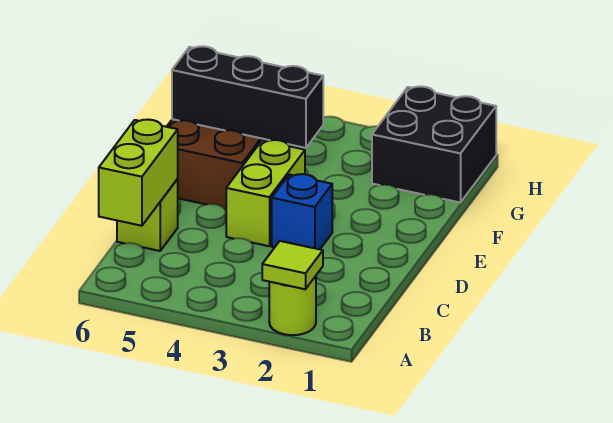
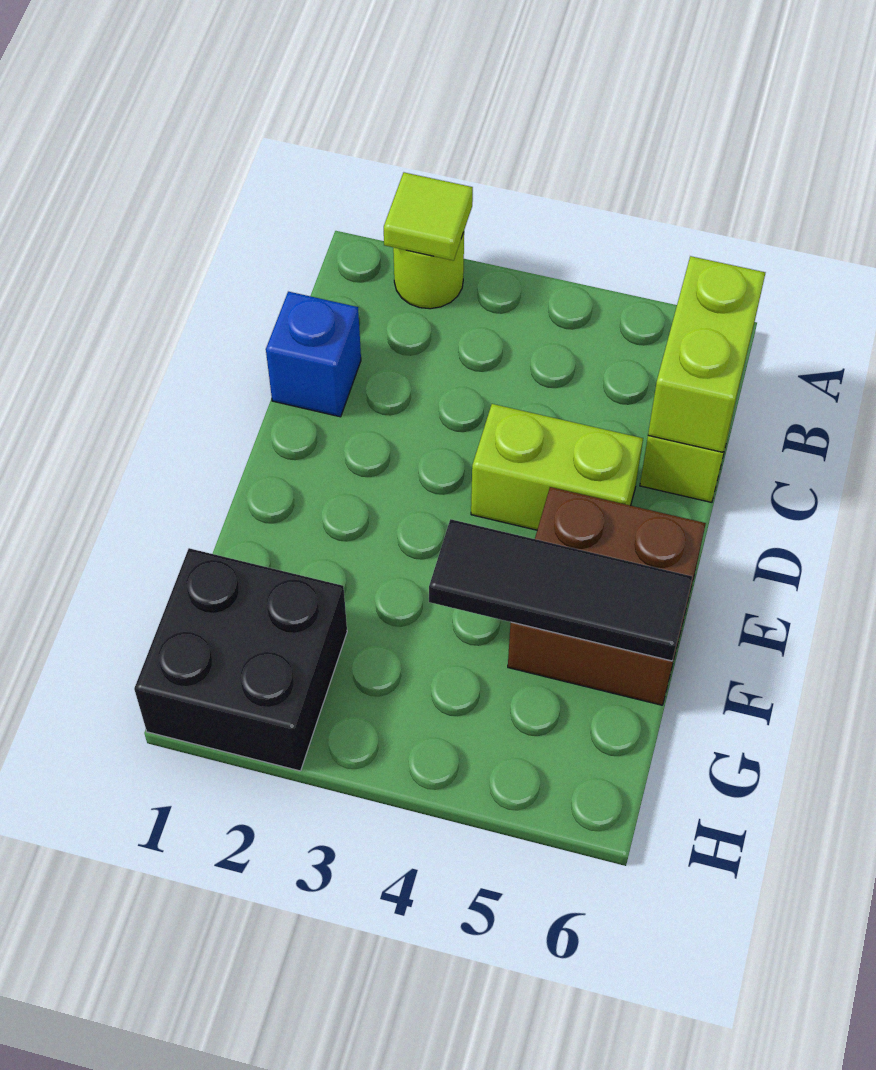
blue brick D3 level 1 -> blue brick C1 level 1
lime brick D4:E4 level 1 -> lime brick D4:D5 level 1
black brick F4:F6 level 2 -> black tile F4:F6 level 2

